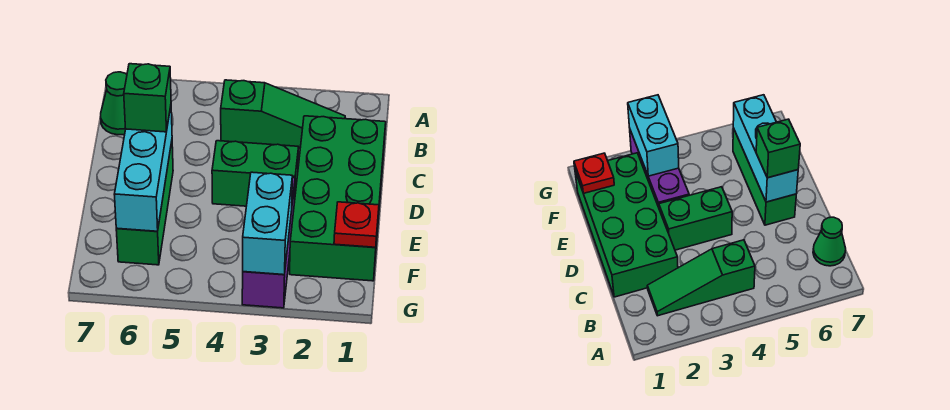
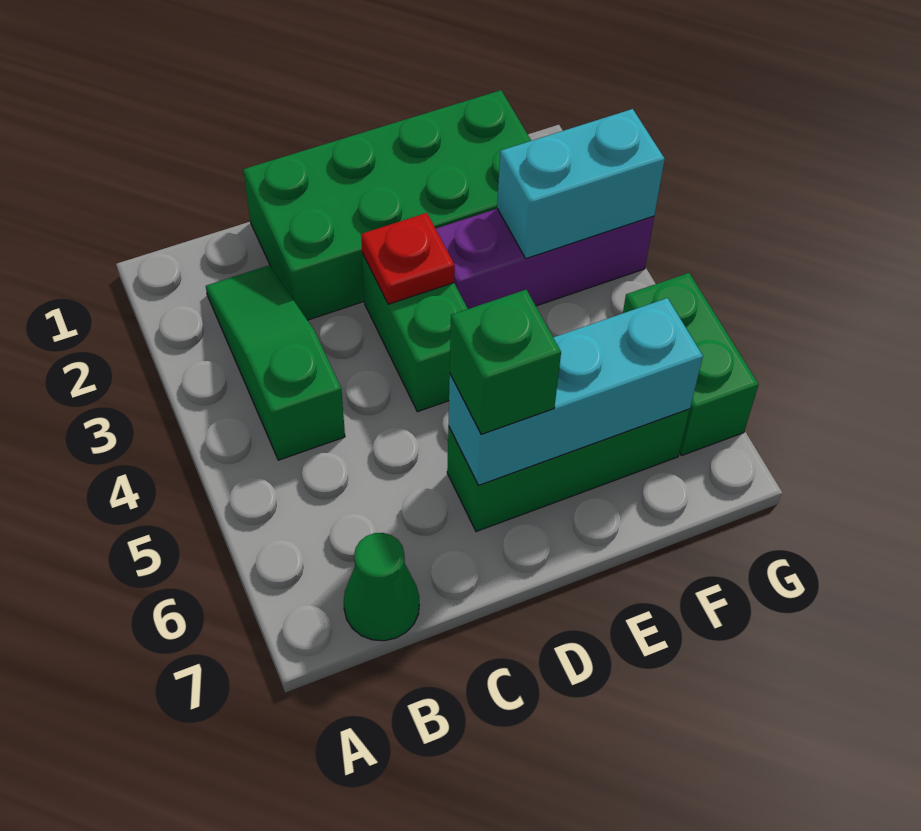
red plate F1 level 2 -> red plate D3 level 2
none -> green brick G5:G6 level 1

